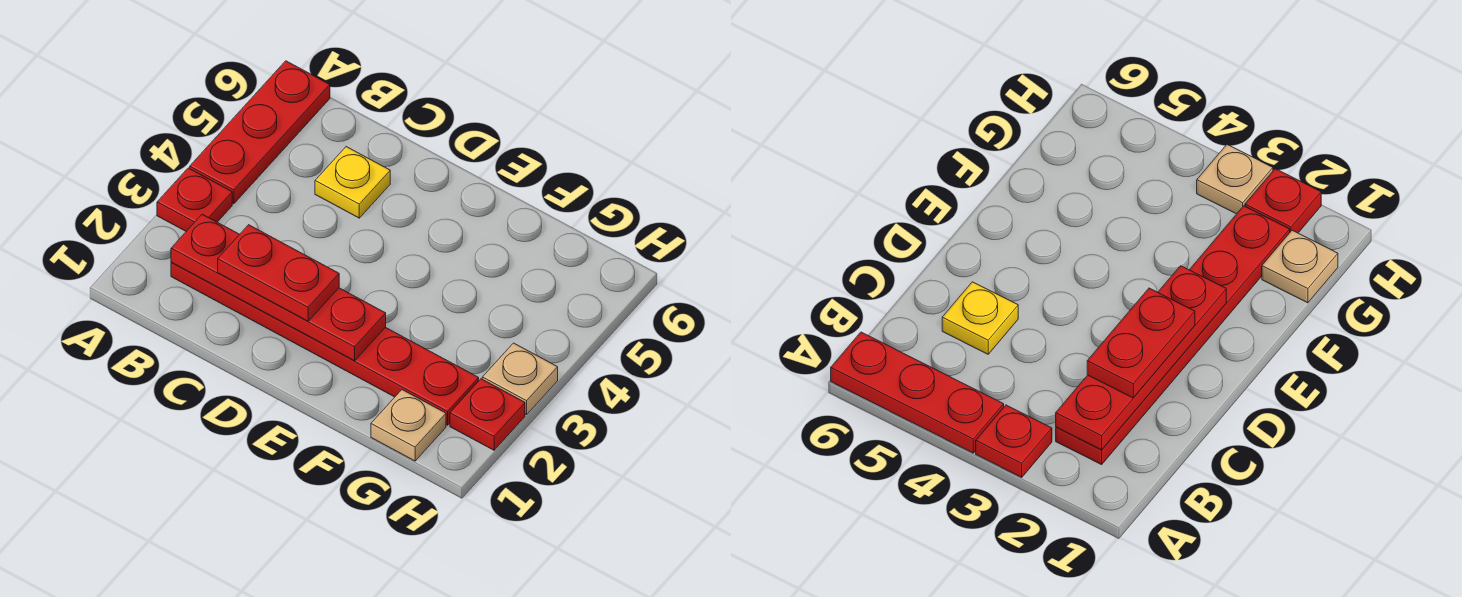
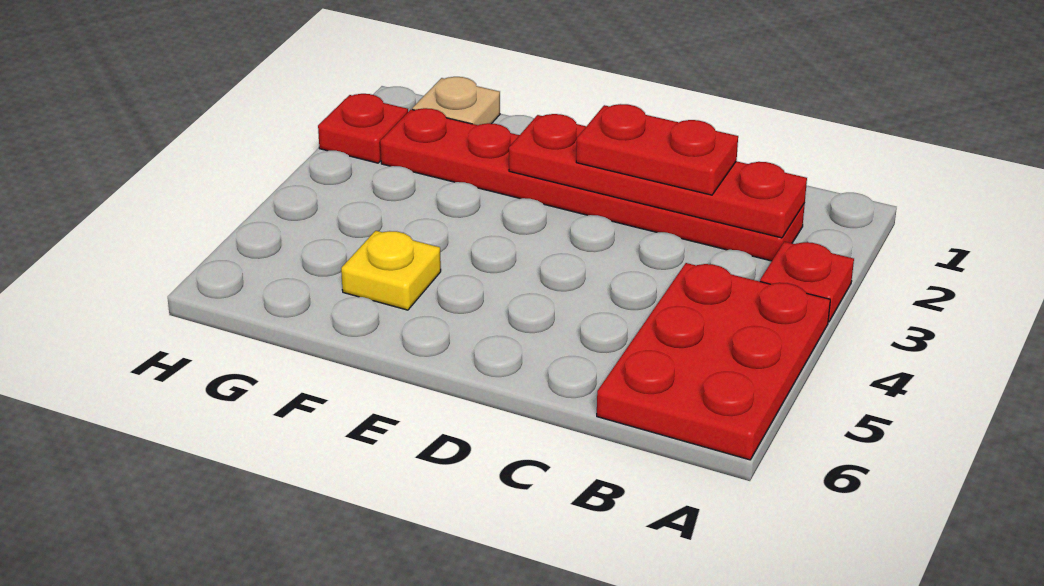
red plate A4:A6 level 1 -> red plate A4:B6 level 1
yellow plate C5 level 1 -> yellow plate F5 level 1
tan plate H3 level 1 -> none

